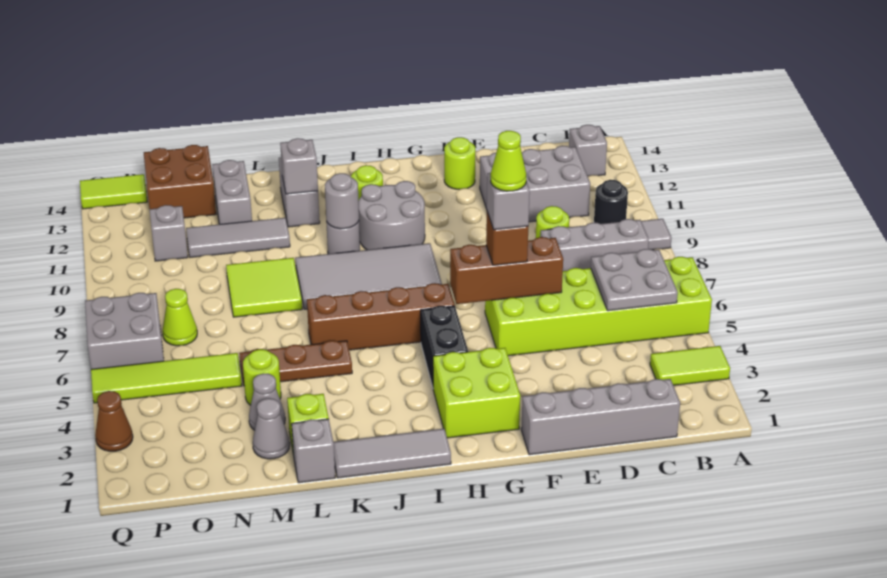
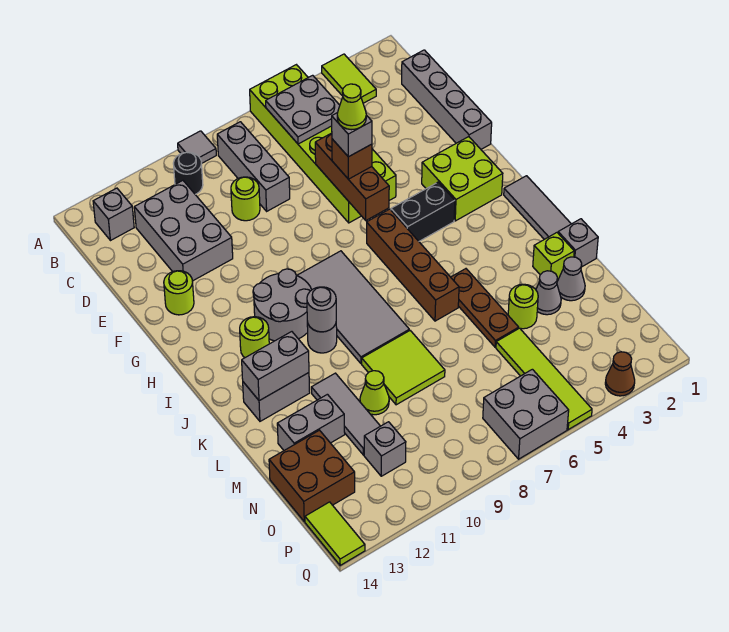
grey brick K12 level 2 -> grey brick K12:K13 level 2
lime cone O7 level 1 -> lime cone M10 level 1

